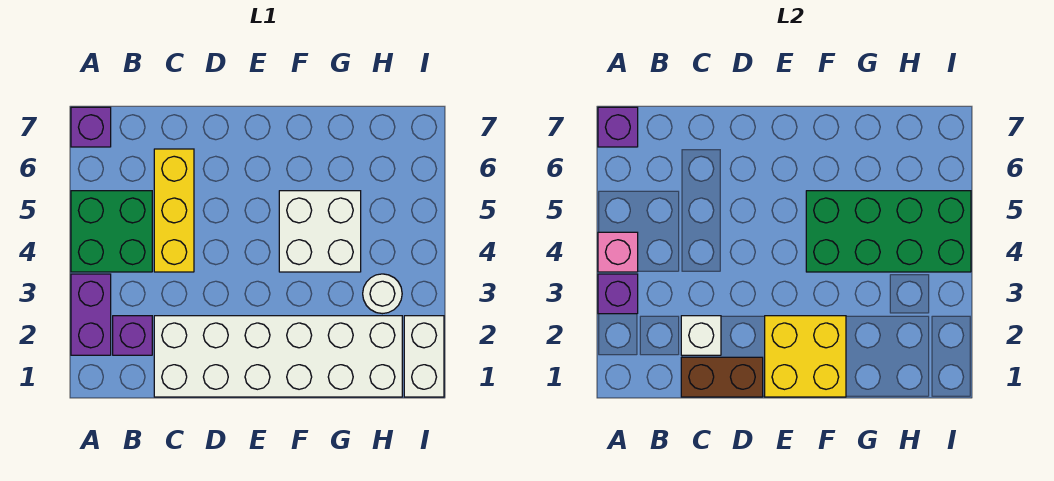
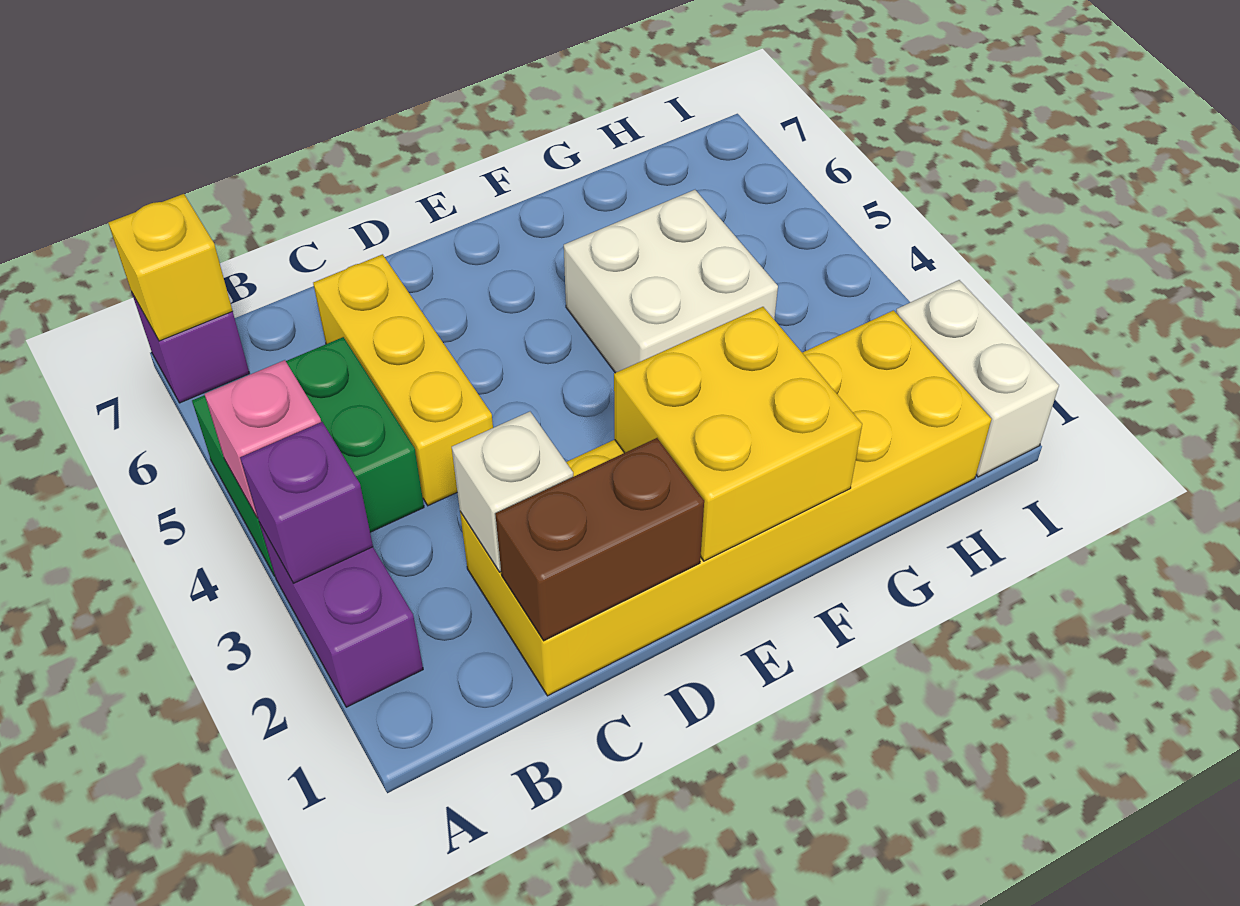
purple brick A7 level 2 -> yellow brick A7 level 2
purple brick B2 level 1 -> none
white brick C1:H2 level 1 -> yellow brick C1:H2 level 1
green brick F4:I5 level 2 -> none
white round brick H3 level 1 -> none

